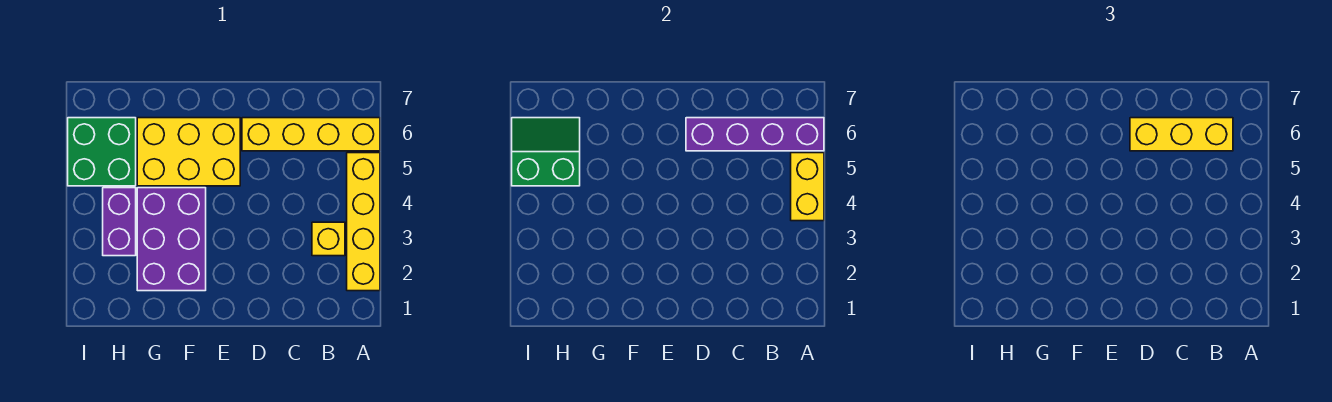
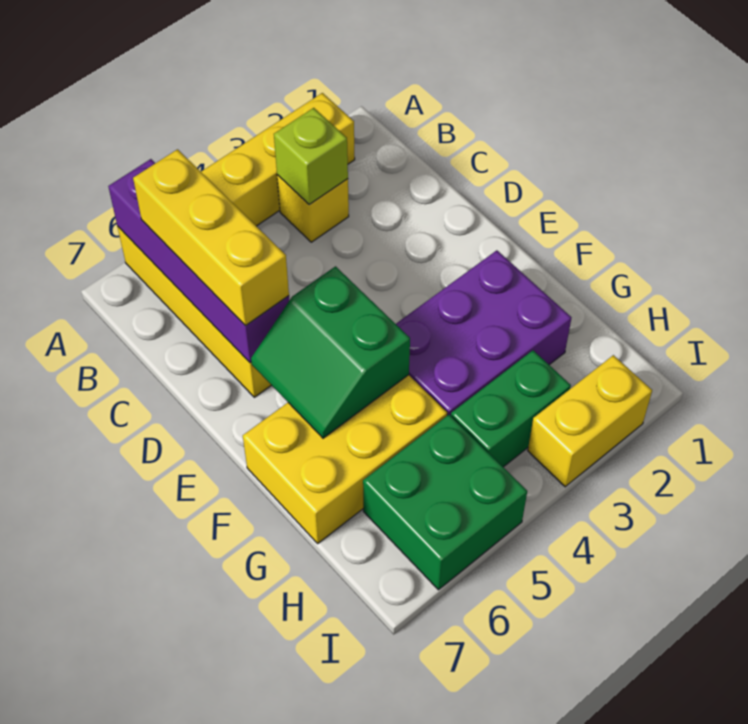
yellow brick A4:A5 level 2 -> yellow brick I2:I3 level 1
none -> lime brick B3 level 2
yellow brick E5:G6 level 1 -> yellow brick F5:G7 level 1
purple brick H3:H4 level 1 -> green brick H3:H4 level 1
green slope H5:I6 level 2 top 5 -> green slope E5:F6 level 2 top 5

